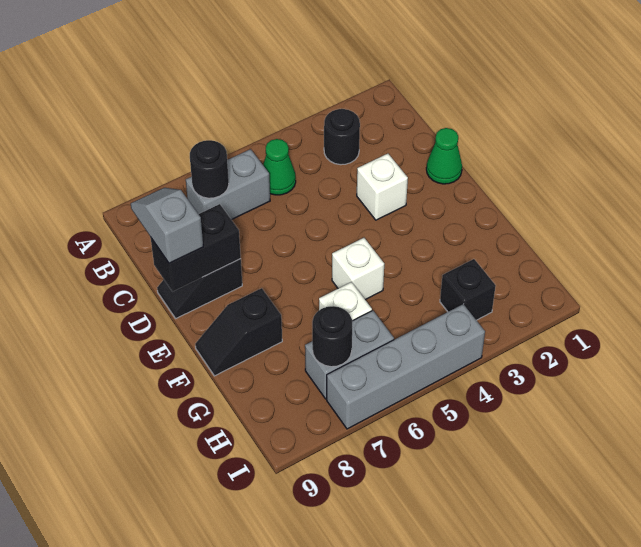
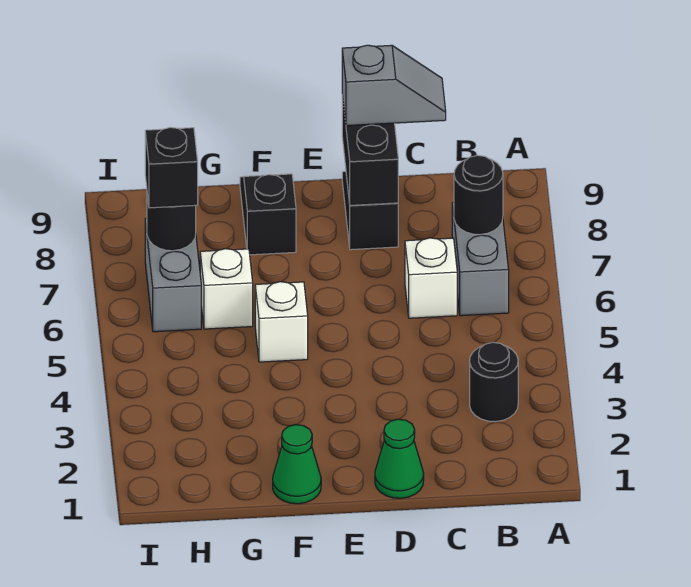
green cone B5 level 1 -> green cone F1 level 1
white brick D3 level 1 -> white brick C6 level 1
black brick H3 level 1 -> black brick H7 level 3
grey brick I4:I7 level 1 -> none

